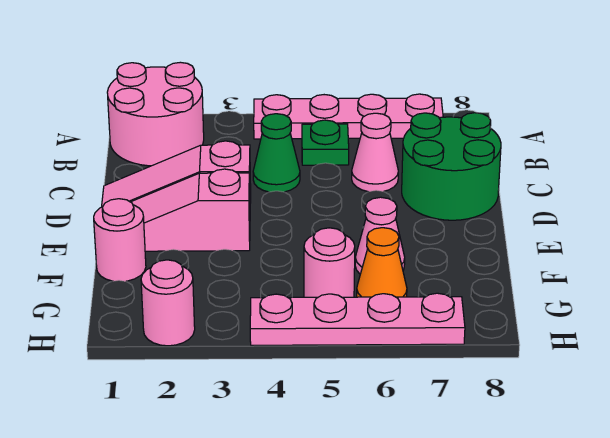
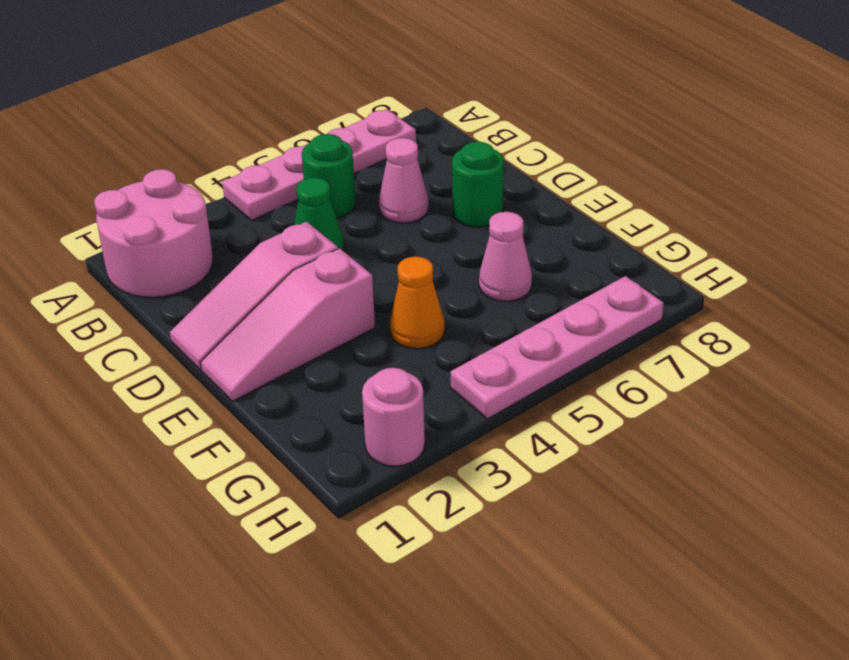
green plate B5 level 1 -> green round brick B5 level 1
green round brick C7:D8 level 1 -> green round brick D7 level 1
pink round brick F1 level 1 -> none
pink round brick G5 level 1 -> none
orange cone G6 level 1 -> orange cone F4 level 1

